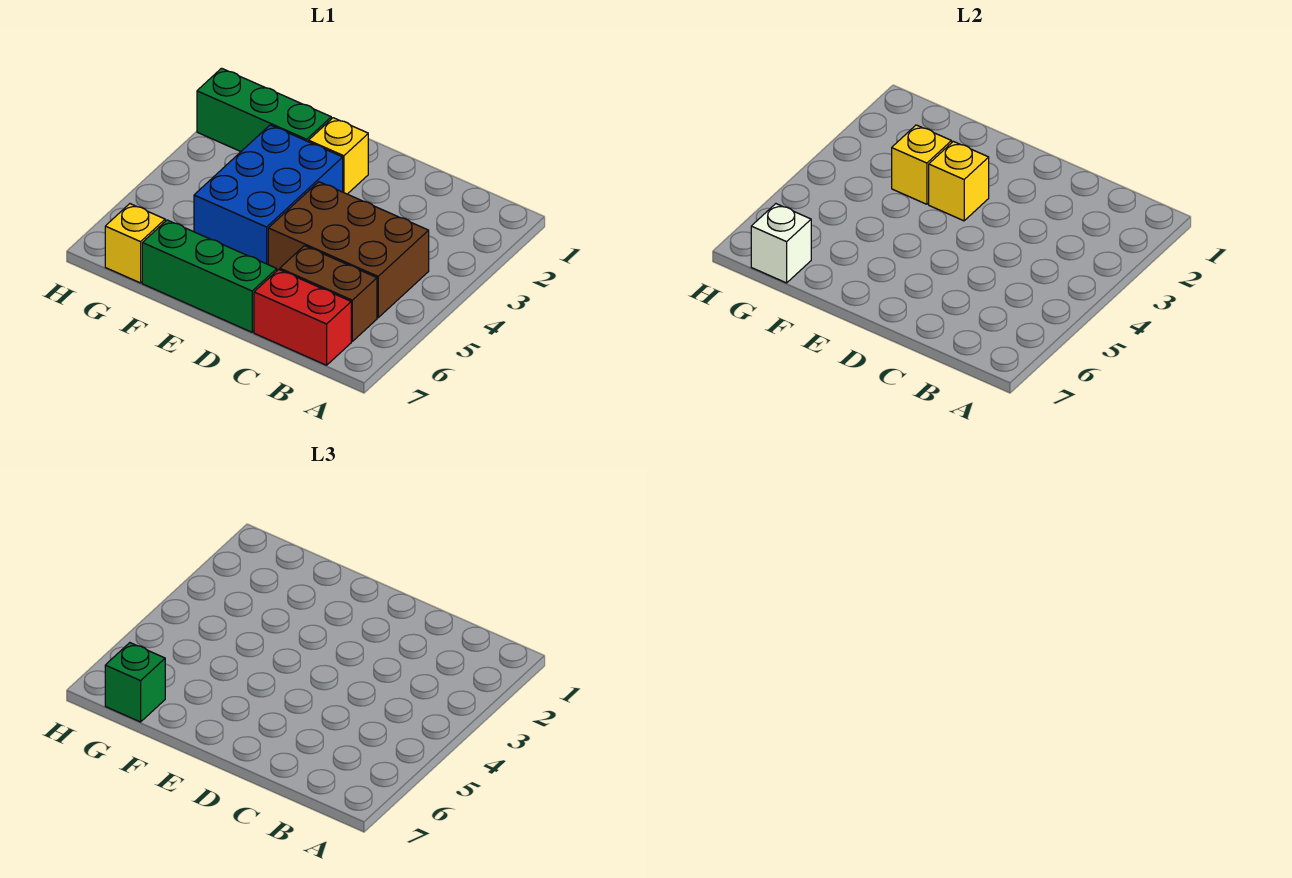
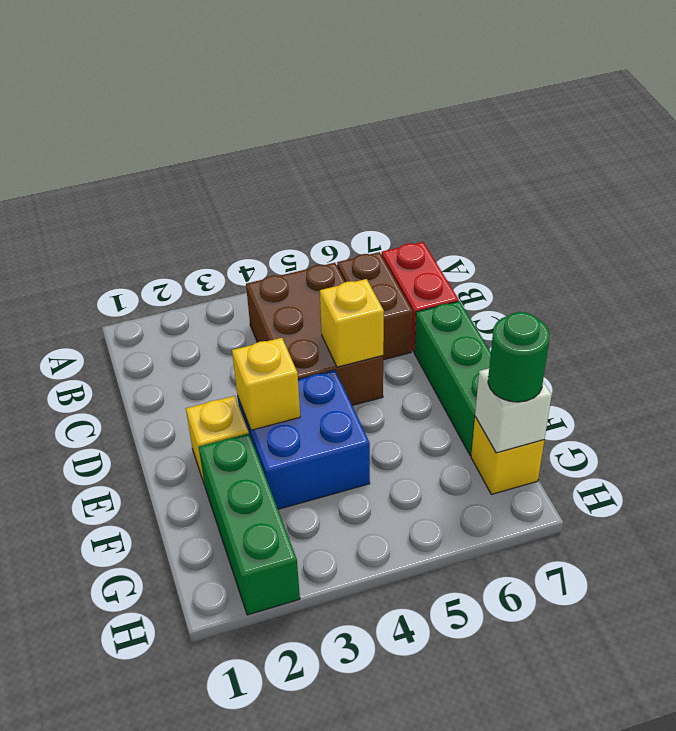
blue brick E3:F5 level 1 -> blue brick E3:F4 level 1
yellow brick F3 level 2 -> yellow brick D5 level 2
green brick G7 level 3 -> green round brick G7 level 3

